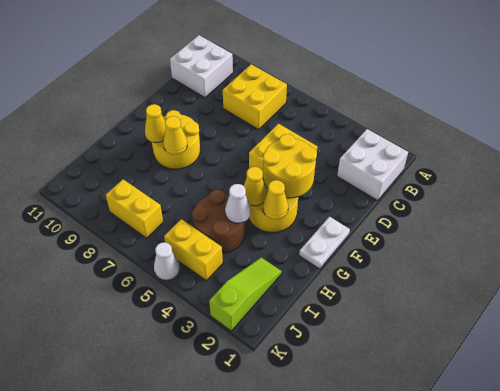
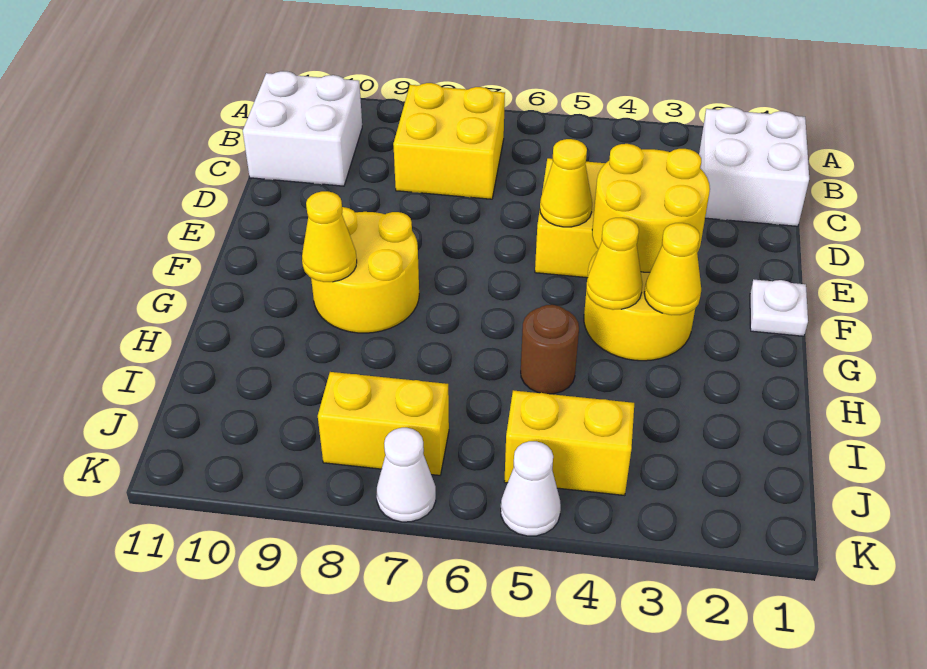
white plate F1:G1 level 1 -> white plate F1 level 1
yellow cone G8 level 2 -> yellow cone E5 level 2
brown round brick H4:I5 level 1 -> brown round brick H5 level 1
white cone H4 level 2 -> white cone K7 level 1
lime slope I2:K2 level 1 top K -> none

